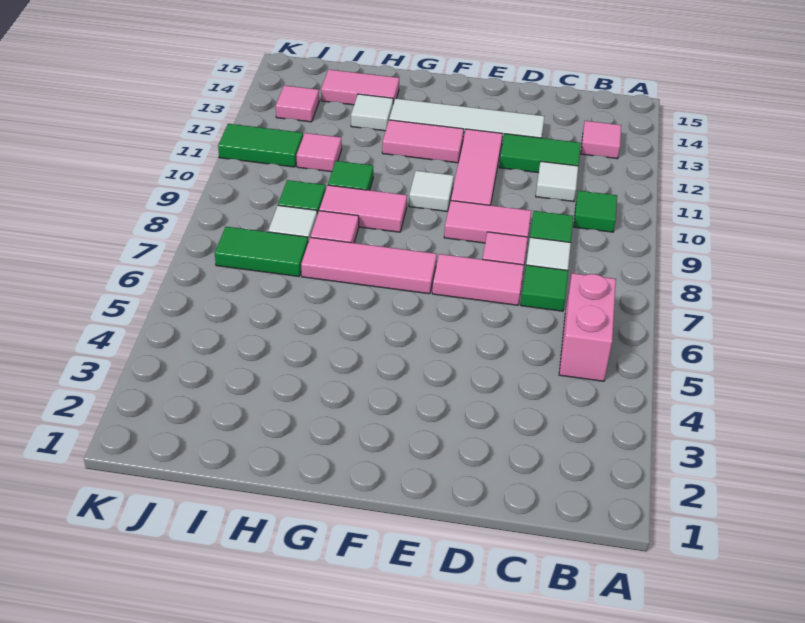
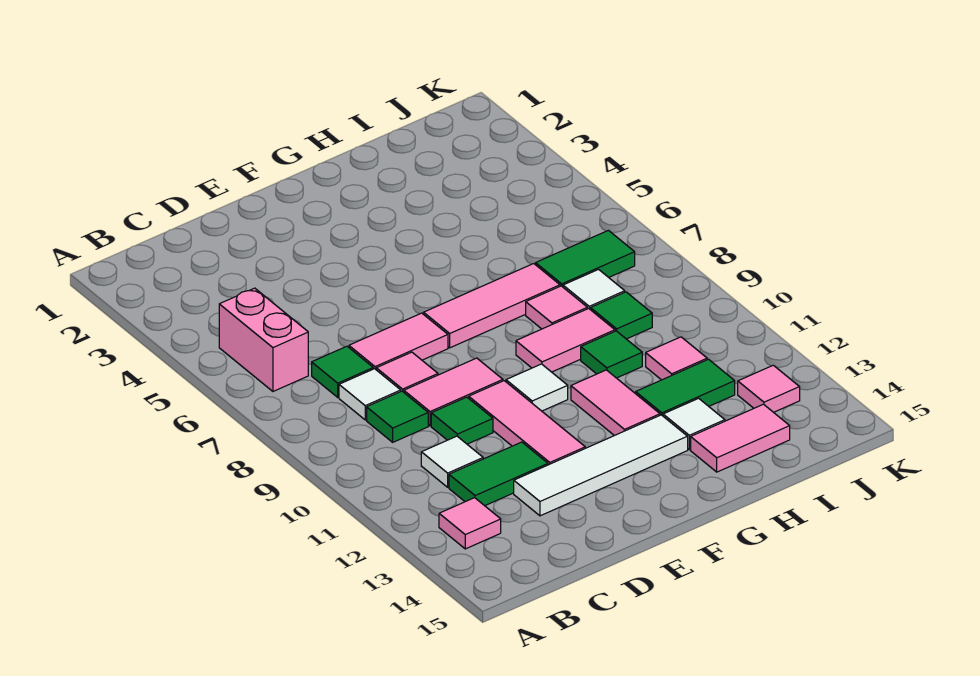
green tile B10 level 1 -> green tile D10 level 1
pink tile F12:G12 level 1 -> pink tile G11:G12 level 1
green tile J11:K11 level 1 -> green tile H12:I12 level 1

